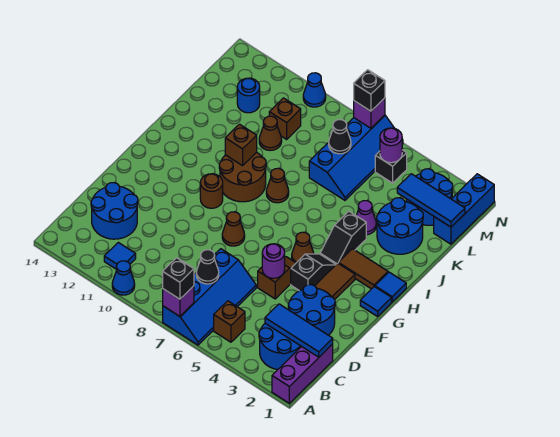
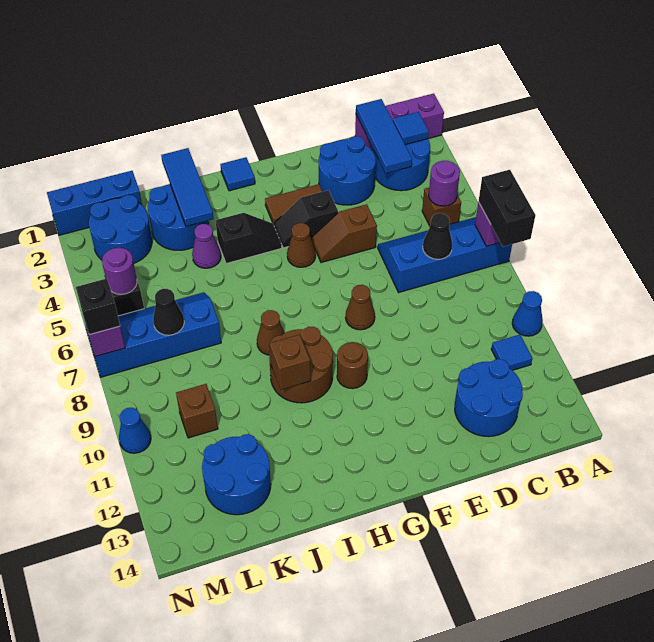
black brick A7 level 3 -> black brick A7:A8 level 3
purple round brick E5 level 2 -> purple round brick B5 level 2
blue tile G1 level 1 -> blue tile B2 level 2
brown tile H2:H3 level 1 -> none
brown cone K10 level 1 -> none
blue tile L1:L3 level 2 -> blue tile J1:J3 level 2
blue round brick L12 level 1 -> blue round brick K12:L13 level 1

